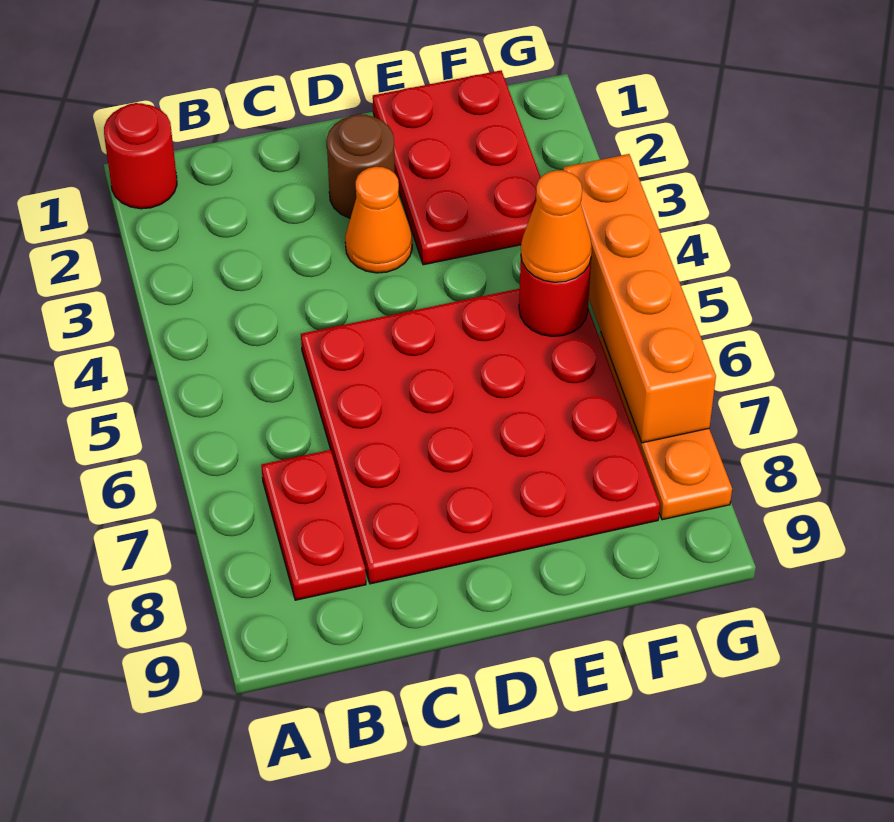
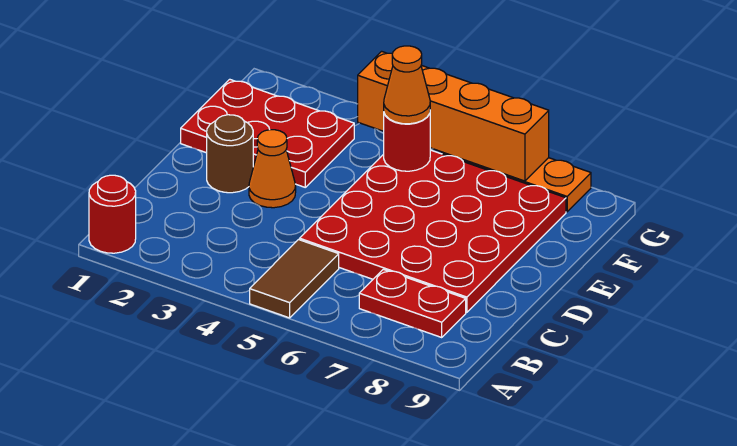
none -> brown tile A5:B5 level 1

